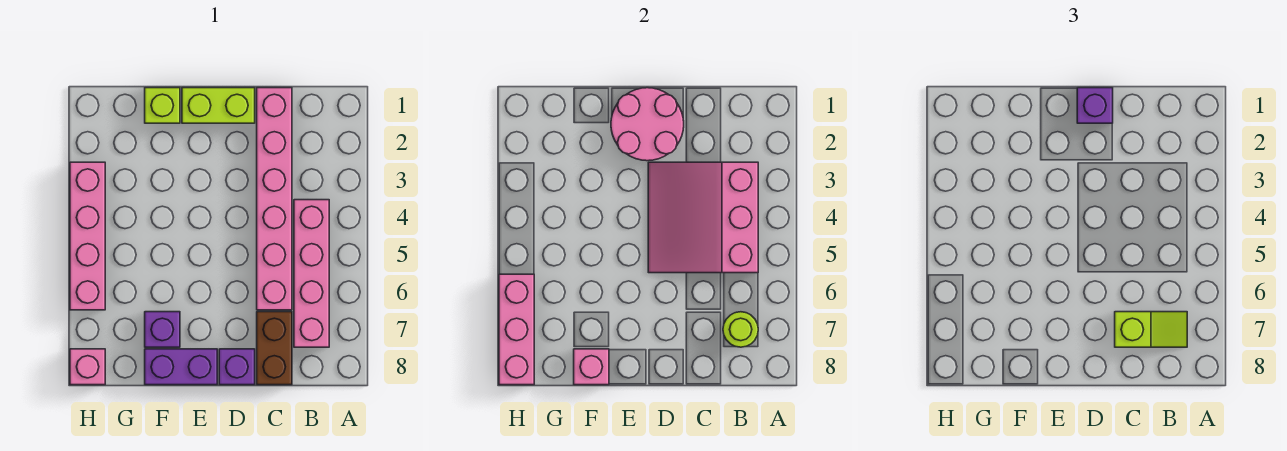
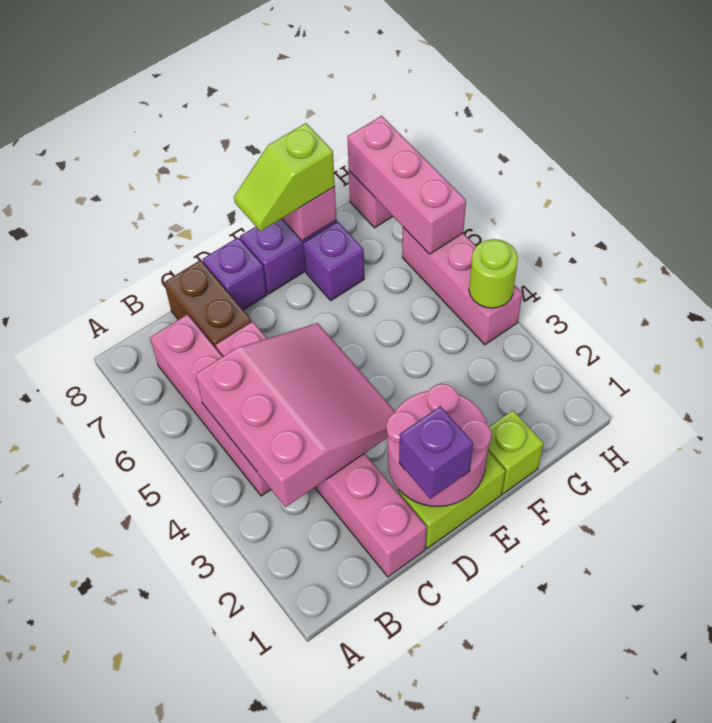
lime round brick B7 level 2 -> lime round brick H4 level 2
lime slope B7:C7 level 3 top C -> lime slope E8:F8 level 3 top F
pink brick H3:H6 level 1 -> pink brick H4:H6 level 1

